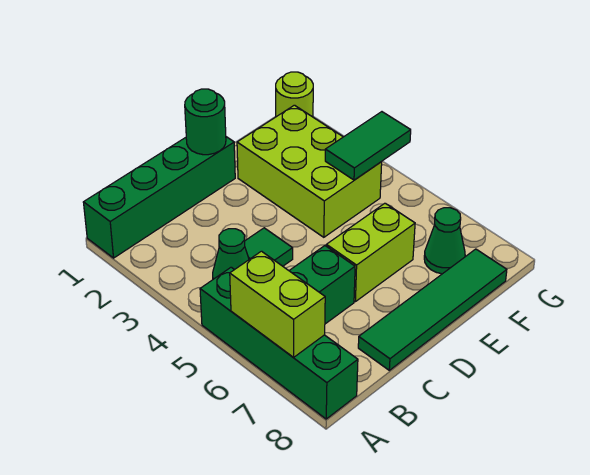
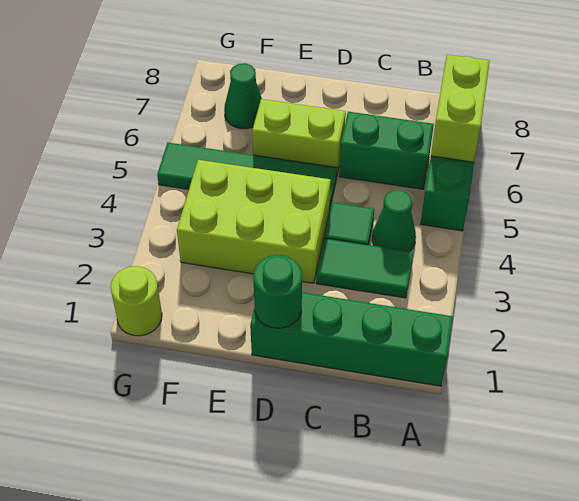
green tile C8:F8 level 1 -> green tile D5:G5 level 1
lime brick E2:F4 level 1 -> lime brick D3:F4 level 1
green tile F4:G4 level 2 -> green tile B3:C3 level 1

